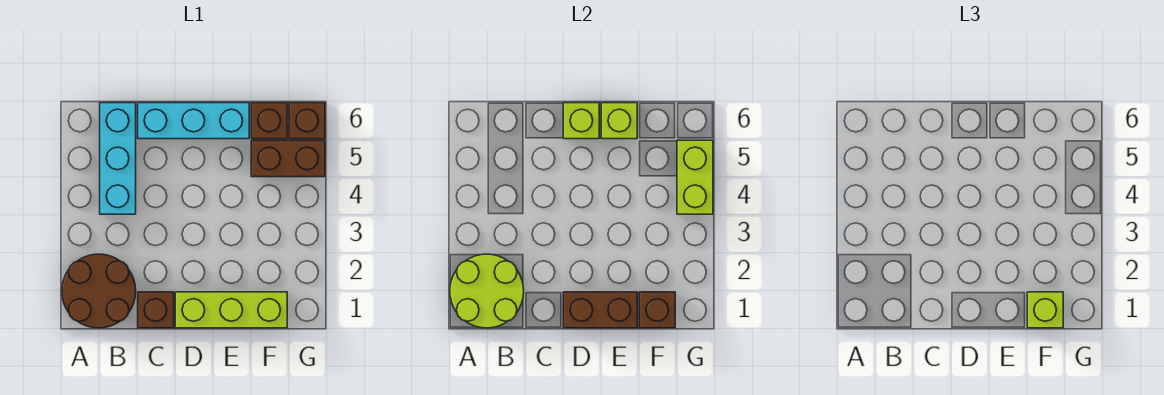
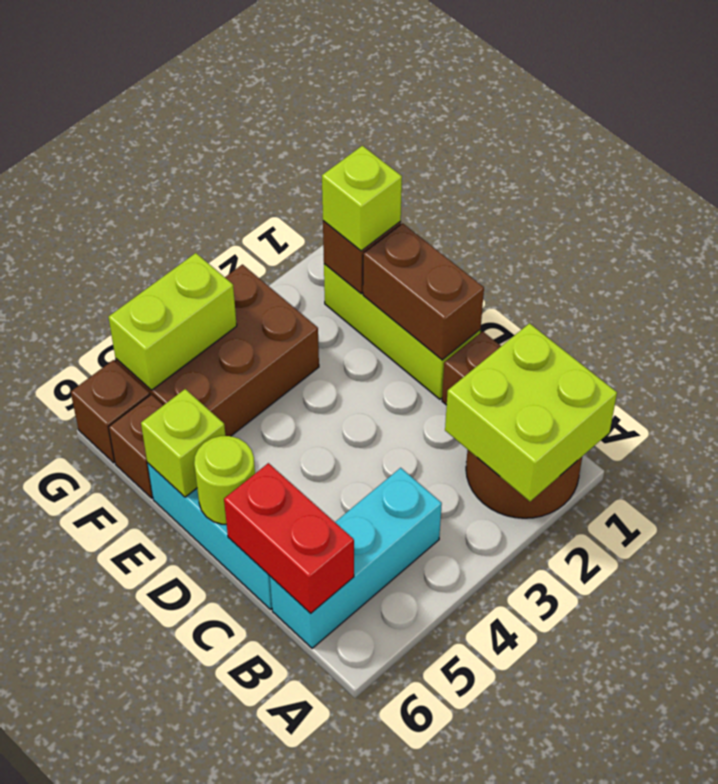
lime round brick A1:B2 level 2 -> lime brick A1:B2 level 2
none -> red brick B6:C6 level 2
lime brick D6 level 2 -> lime round brick D6 level 2
brown brick F5:G5 level 1 -> brown brick F3:G5 level 1

